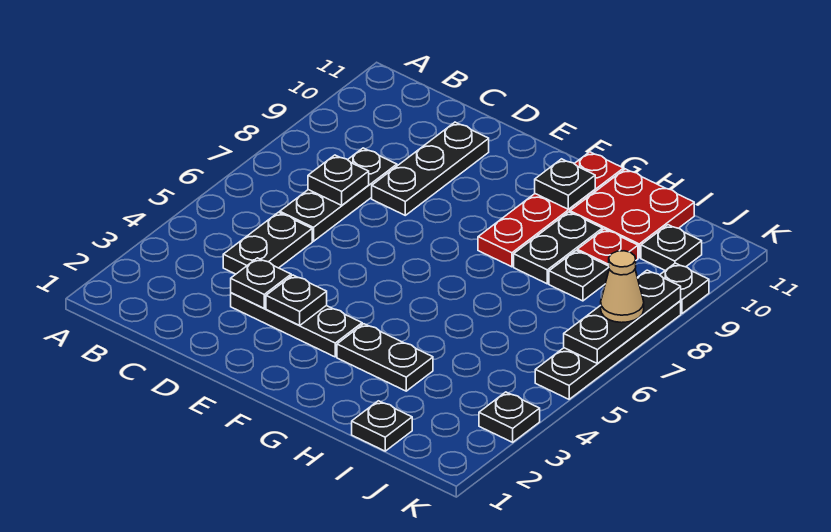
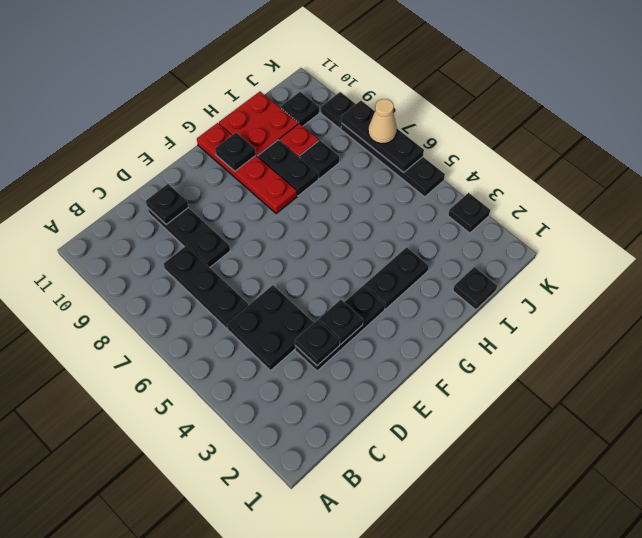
black plate C4:C5 level 1 -> black plate C4:D5 level 1
black plate C7 level 2 -> black plate D10 level 2

